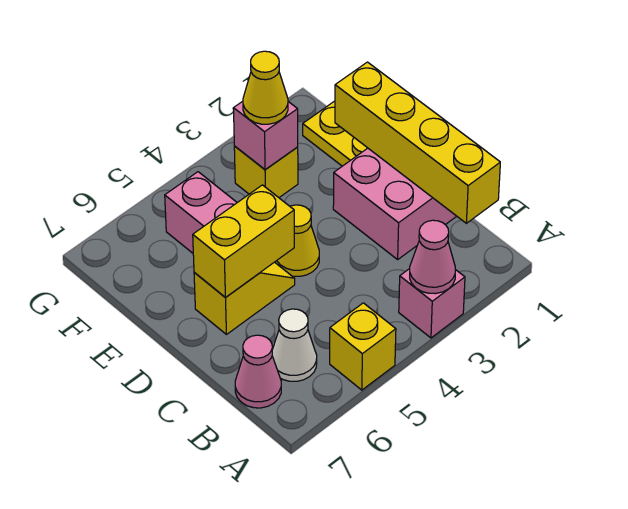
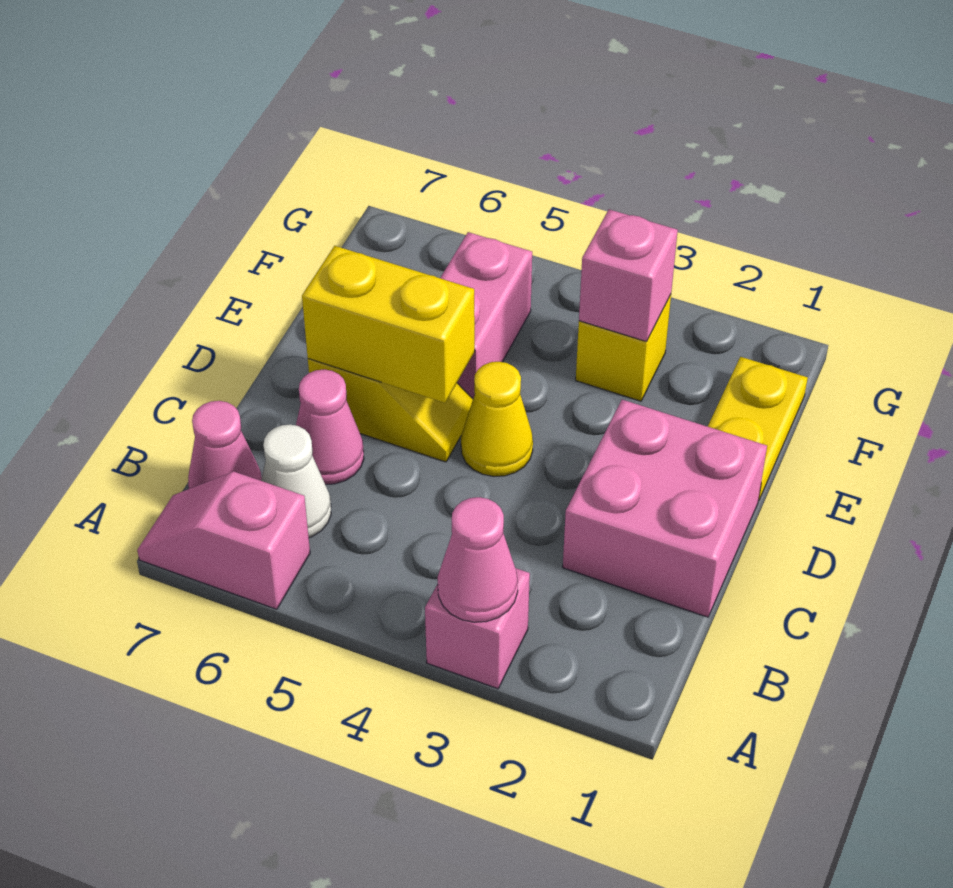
yellow brick A5 level 1 -> none
none -> pink slope A6:A7 level 1 top 6
yellow brick B1:E1 level 2 -> none
none -> pink cone C6 level 1
yellow cone F3 level 3 -> none

